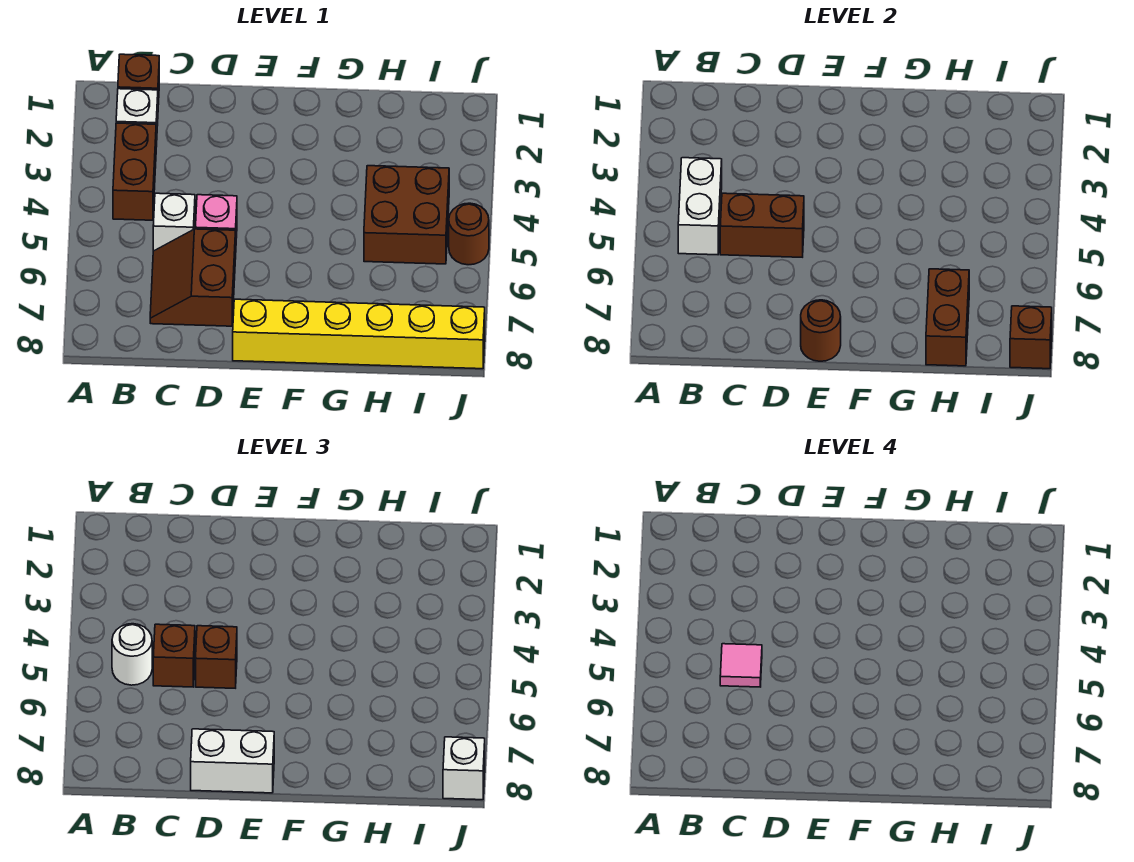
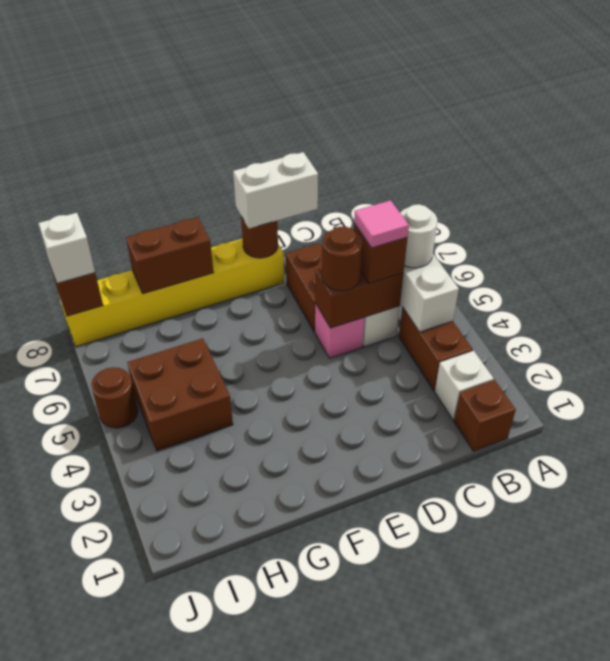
brown brick D5 level 3 -> brown round brick D5 level 3
brown brick H7:H8 level 2 -> brown brick G8:H8 level 2

